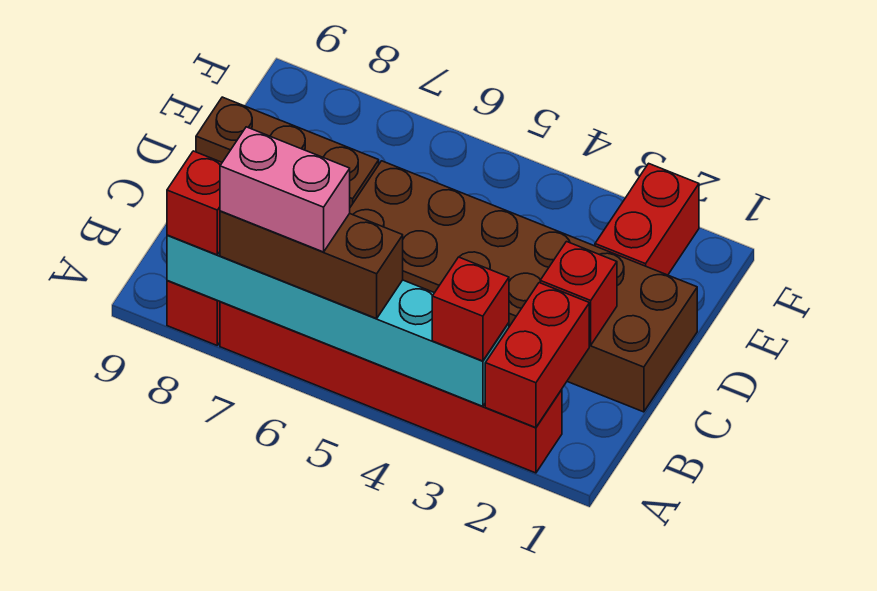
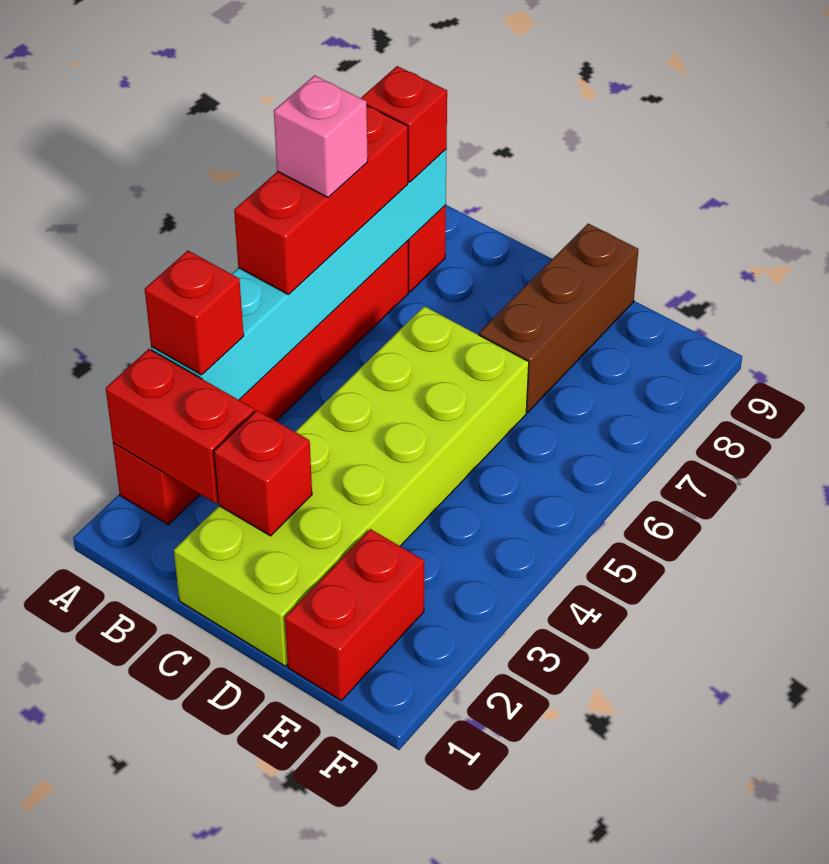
brown brick A5:A7 level 3 -> red brick A5:A7 level 3
pink brick A6:A7 level 4 -> pink brick A6 level 4
brown brick C1:D6 level 1 -> lime brick C1:D6 level 1
red brick E2:F2 level 1 -> red brick E1:E2 level 1

